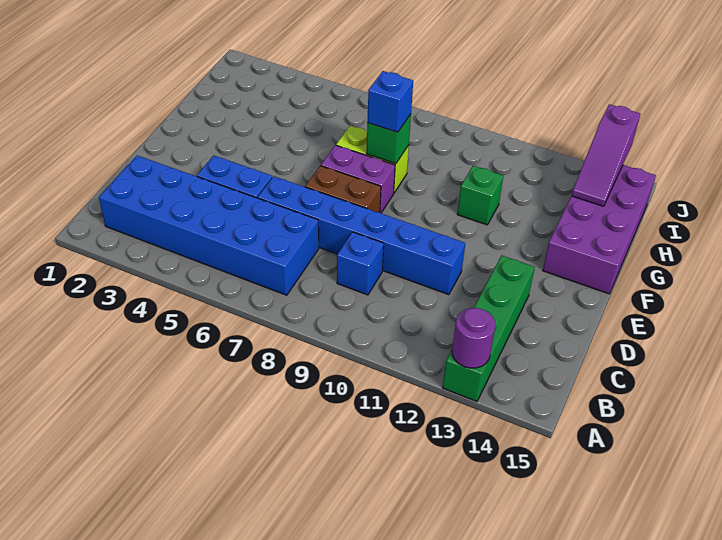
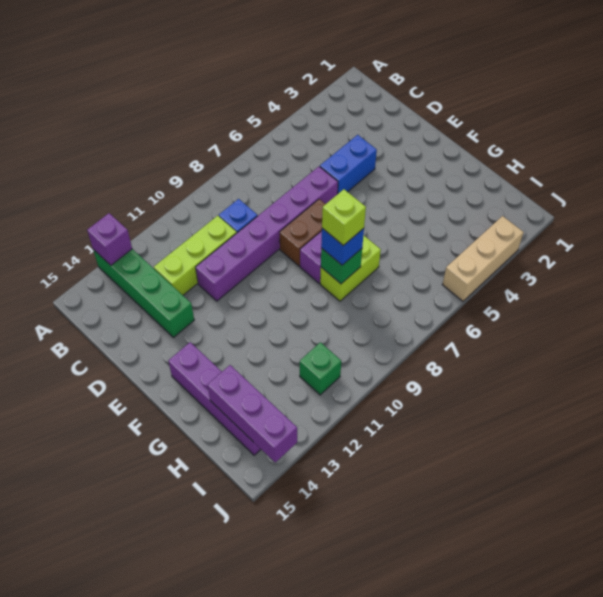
purple round brick A13 level 2 -> purple brick A13 level 2
blue brick B2:C7 level 1 -> none
none -> lime brick C10:C12 level 1
blue brick D6:D11 level 1 -> purple brick D6:D11 level 1
purple brick F14:I15 level 1 -> purple brick F14:I14 level 1
none -> lime brick G8 level 4
green brick G11 level 1 -> green brick I11 level 1
purple slope H14:J14 level 2 top J -> purple brick H14:J14 level 2
none -> tan brick J3:J5 level 1

